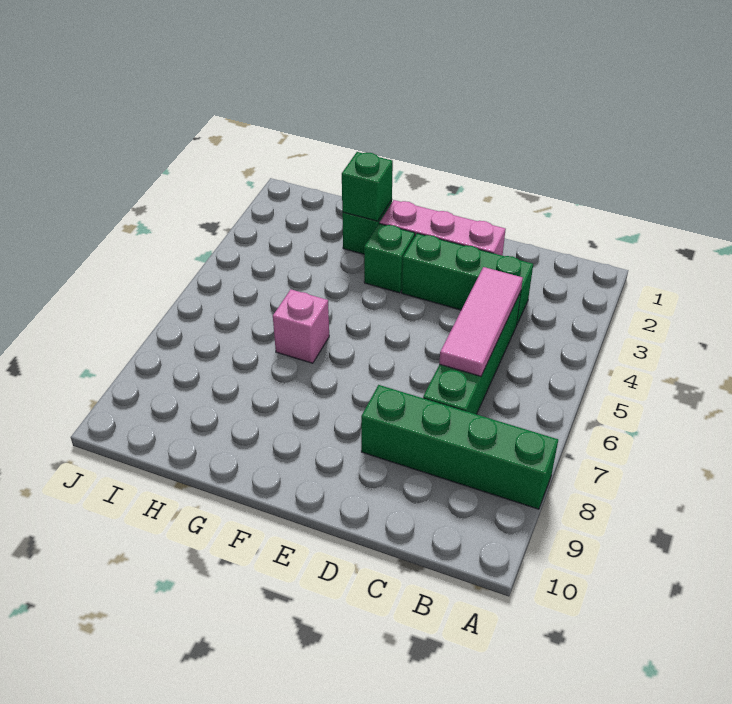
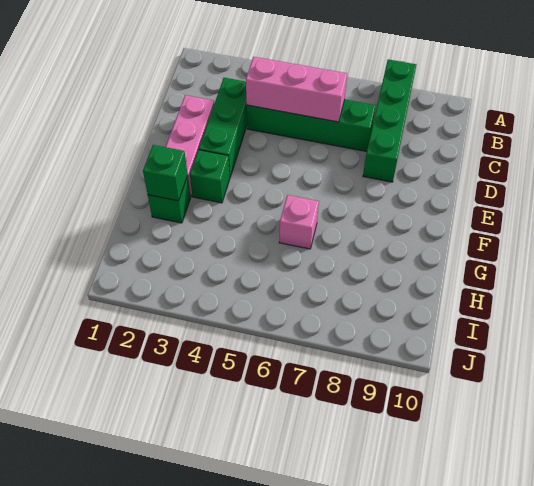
pink tile C4:C6 level 2 -> pink brick C4:C6 level 2

